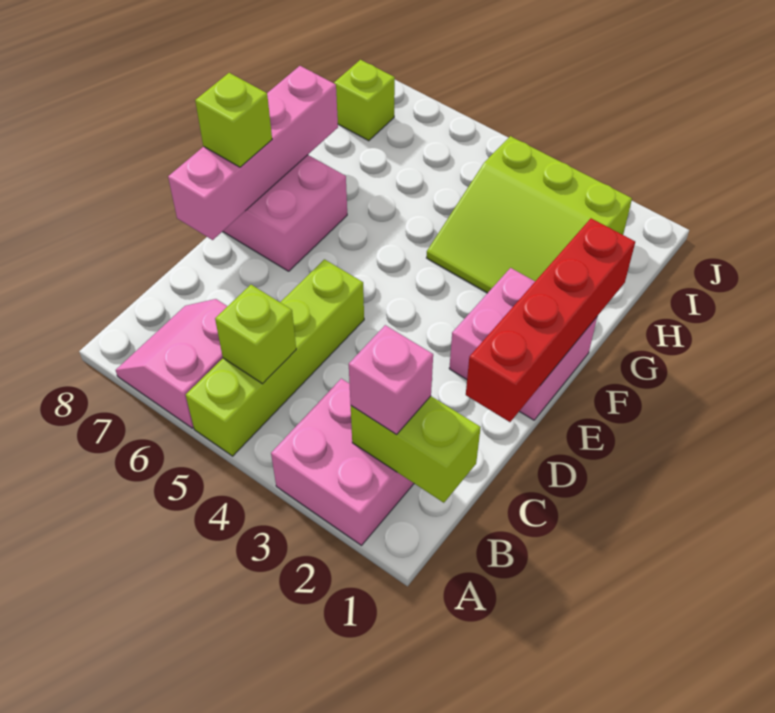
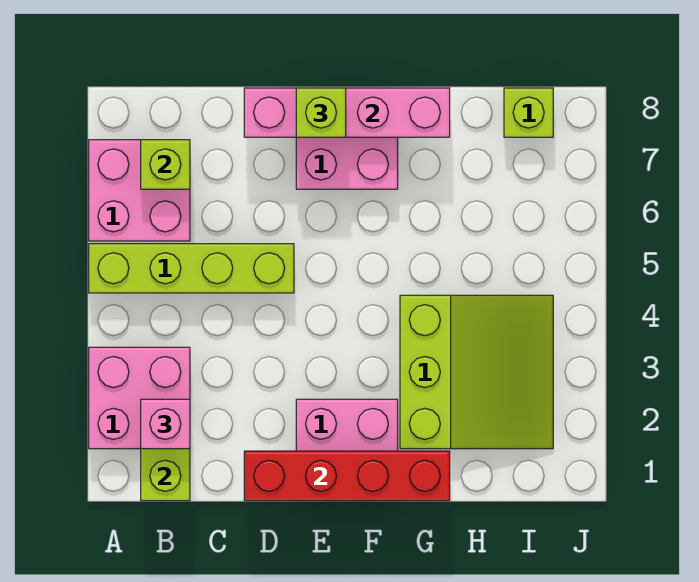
pink slope A6:B7 level 1 top 6 -> pink brick A6:B7 level 1
lime brick B5 level 2 -> lime brick B7 level 2
lime slope G2:I4 level 1 top I -> lime slope G2:I4 level 1 top G

